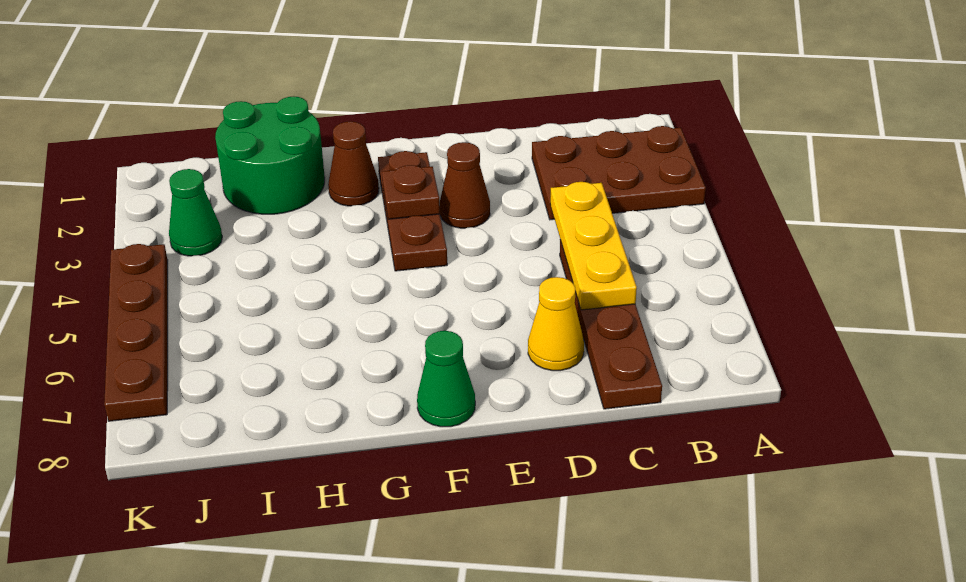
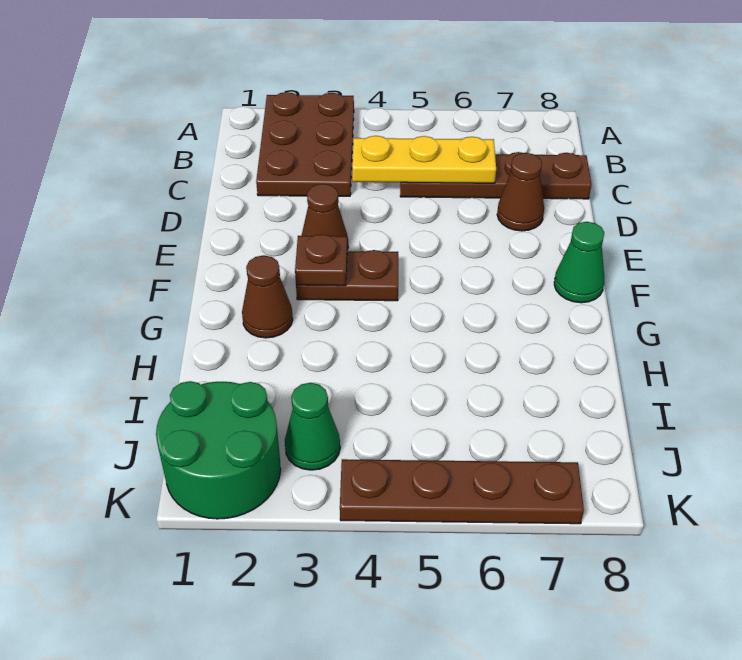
yellow cone D7 level 1 -> brown cone D7 level 1
brown plate F2:F4 level 1 -> brown plate F3:F4 level 1
green round brick H1:I2 level 1 -> green round brick J1:K2 level 1

